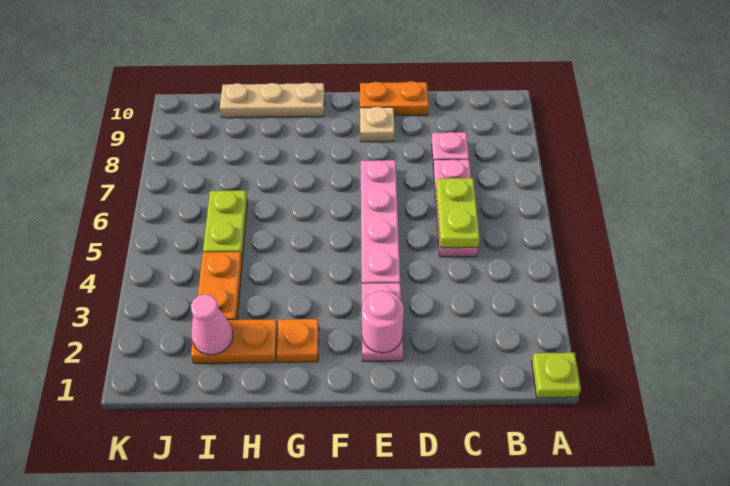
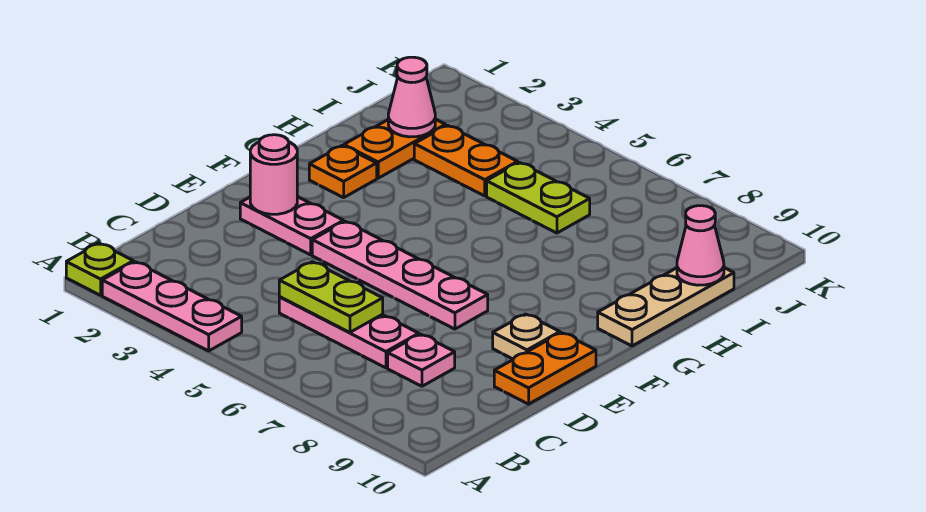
none -> pink plate A2:A4 level 1
none -> pink cone I10 level 2

